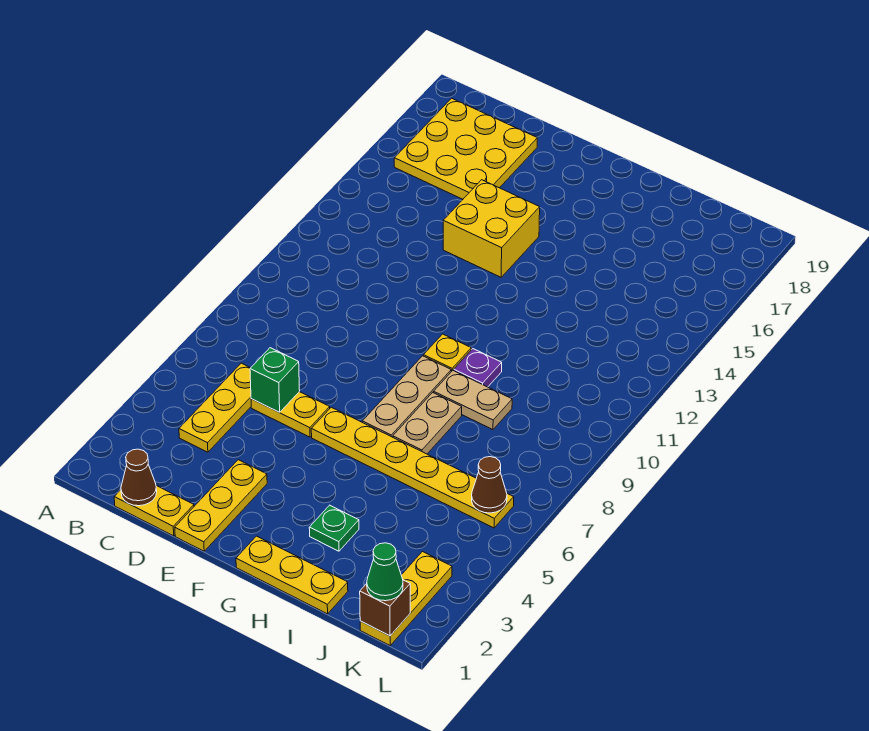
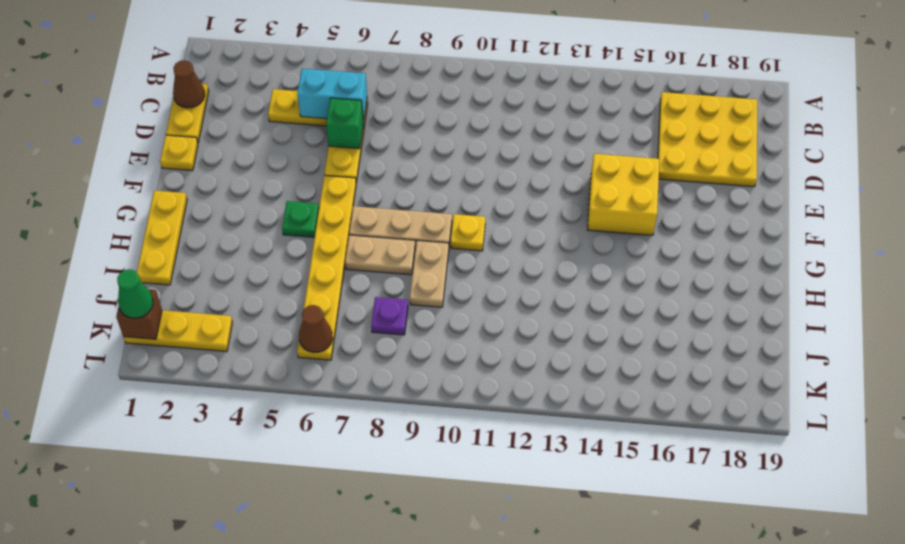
none -> cyan brick C5:C6 level 2
yellow plate E1:E3 level 1 -> yellow plate E1 level 1
green plate H3 level 1 -> green plate G5 level 1
purple plate H10 level 1 -> purple plate J8 level 1

